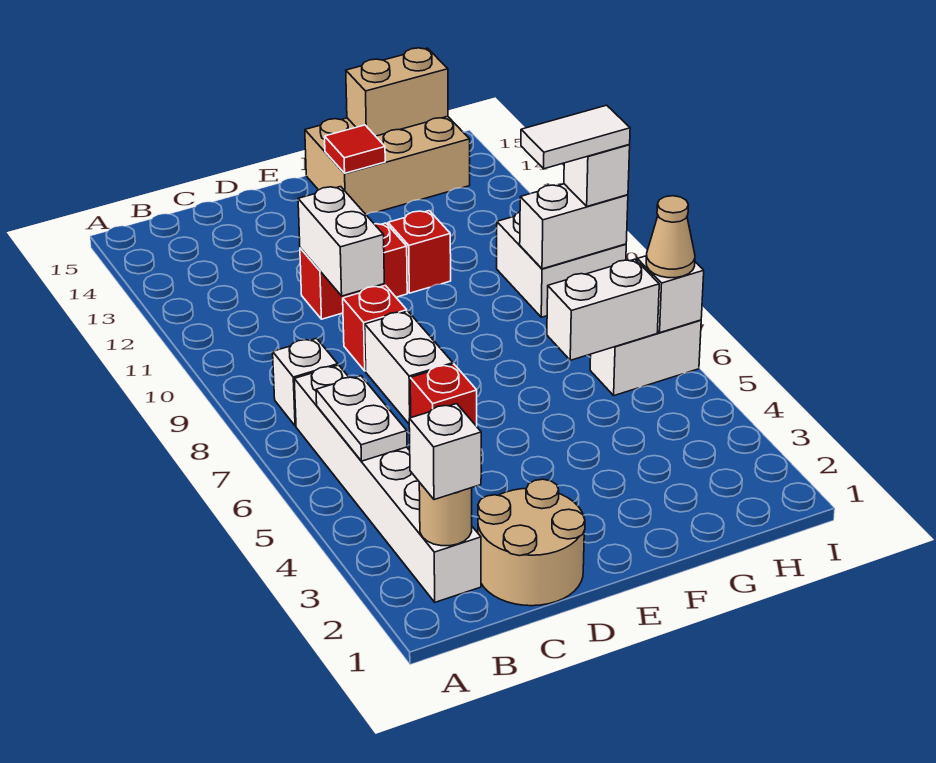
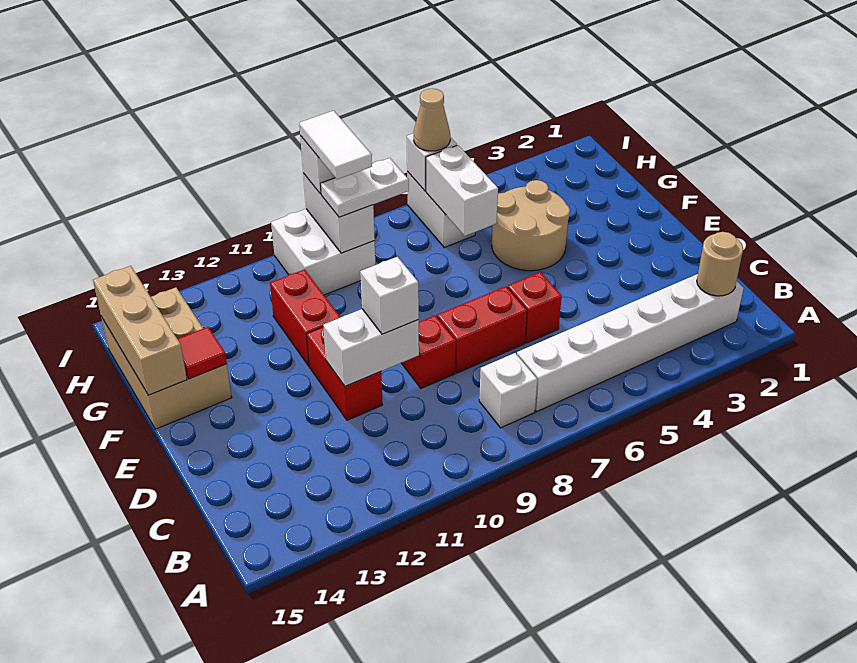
white brick B2 level 3 -> white brick D10 level 3
white plate B5:B6 level 2 -> white plate H8:H9 level 3
tan round brick C1:D2 level 1 -> tan round brick F4:G5 level 1
white brick D7:D8 level 1 -> red brick D7:D8 level 1
red brick F11 level 1 -> red brick F11:G11 level 1
tan brick G15:H15 level 2 -> tan brick F15:H15 level 2

